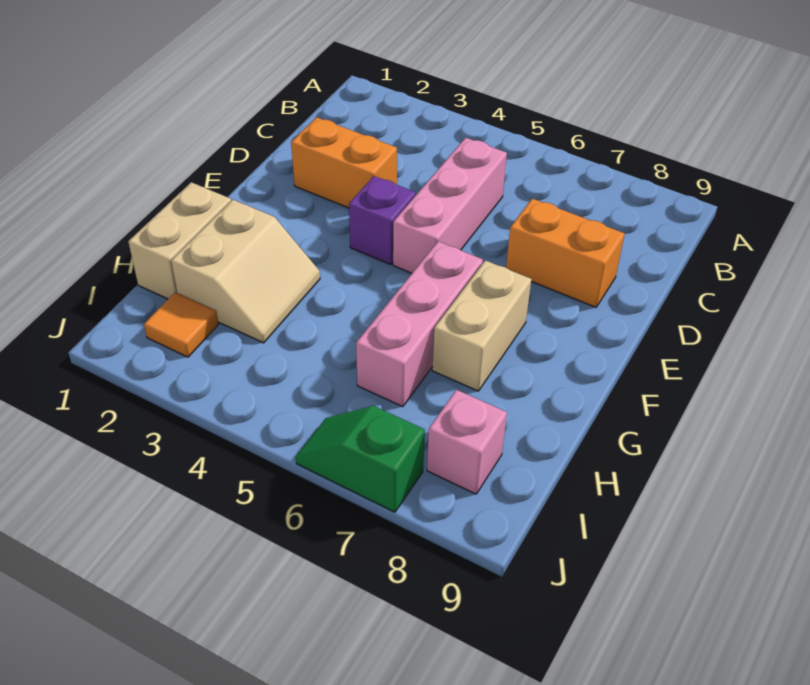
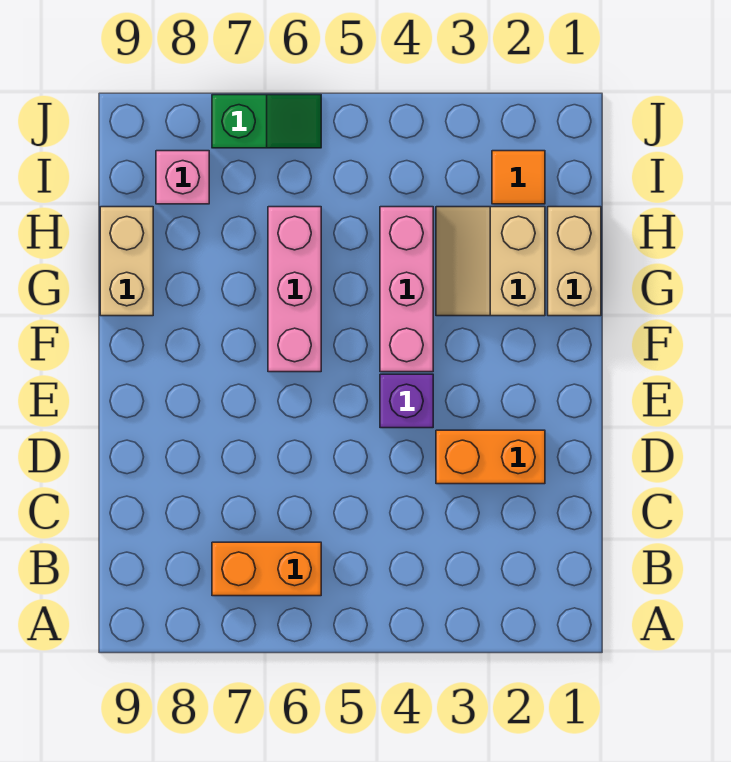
pink brick C5:E5 level 1 -> pink brick F4:H4 level 1
orange brick D7:D8 level 1 -> orange brick B6:B7 level 1
tan brick F7:G7 level 1 -> tan brick G9:H9 level 1

